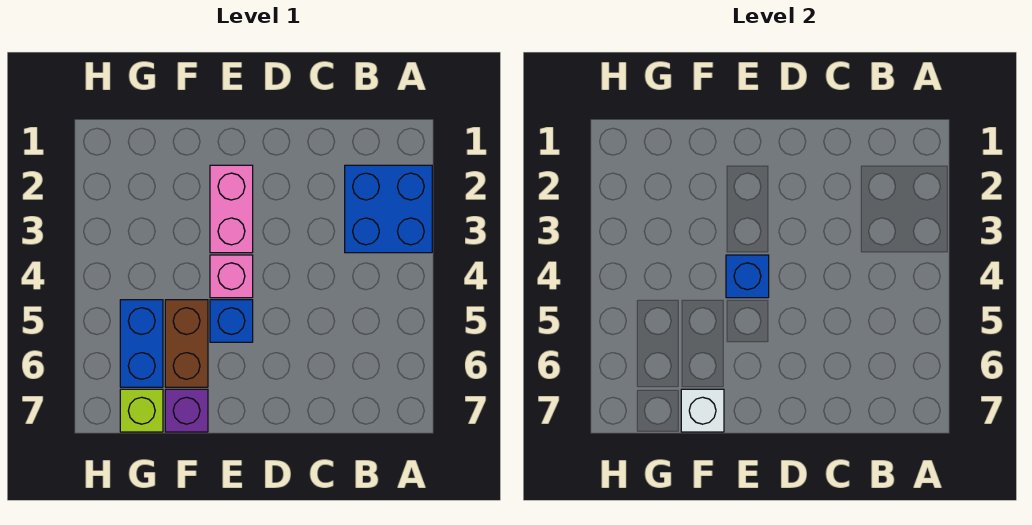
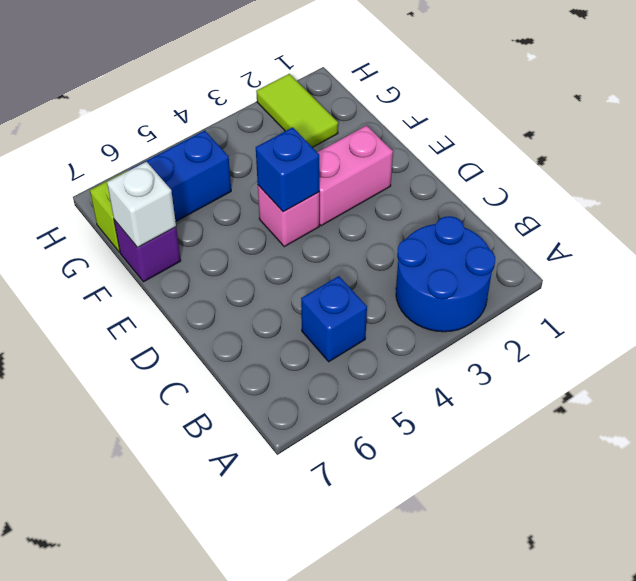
blue brick A2:B3 level 1 -> blue round brick A2:B3 level 1
blue brick E5 level 1 -> blue brick B5 level 1
brown brick F5:F6 level 1 -> none
none -> lime tile G2:H2 level 1

